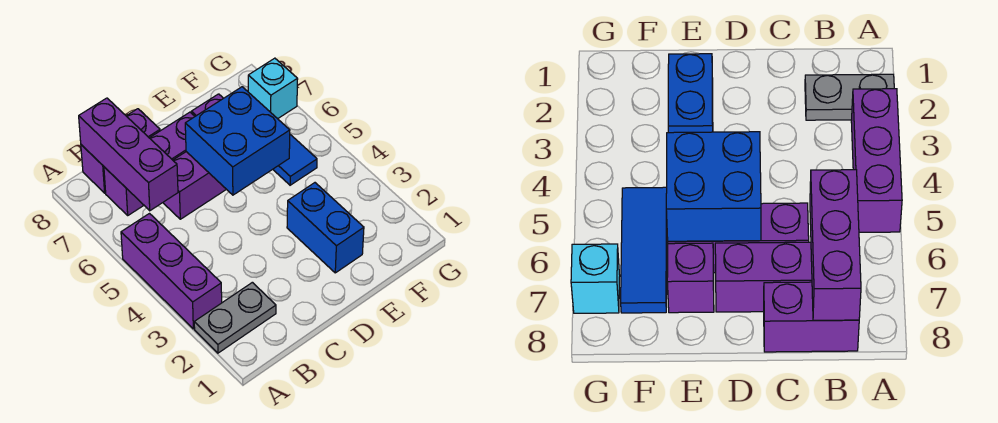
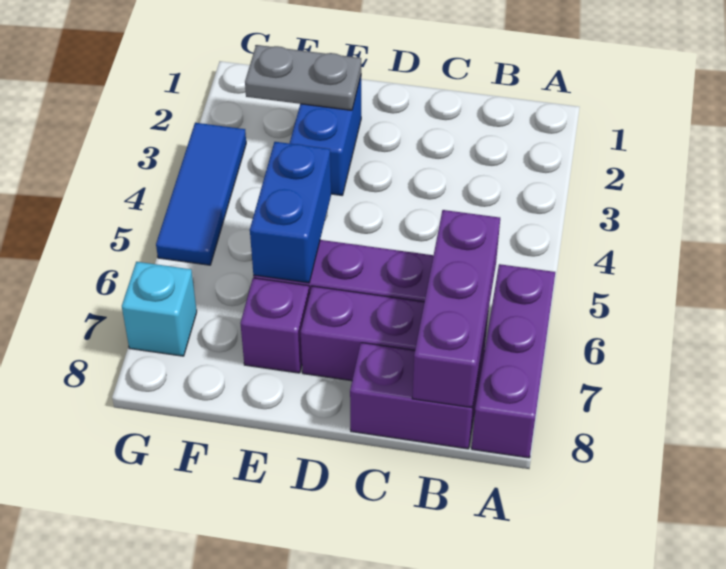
grey plate A2:B2 level 1 -> grey plate E2:F2 level 2
purple brick A3:A5 level 1 -> purple brick A6:A8 level 1
blue brick D5:E6 level 2 -> blue brick E5:E6 level 2
blue tile F5:F7 level 1 -> blue tile G3:G5 level 1

